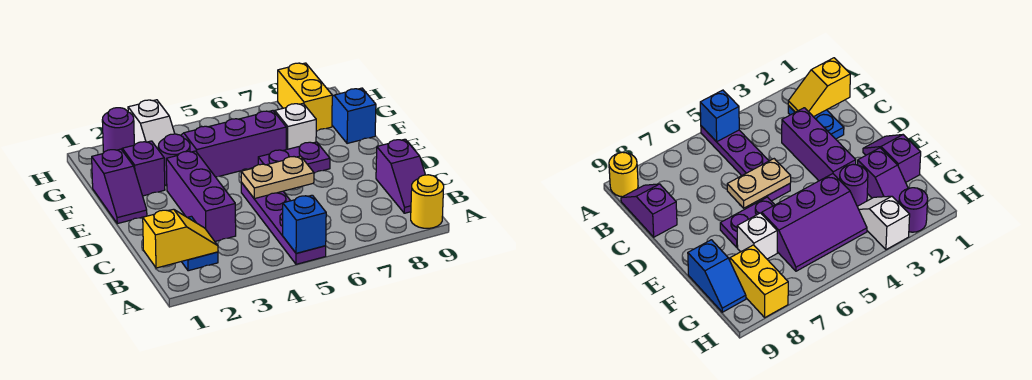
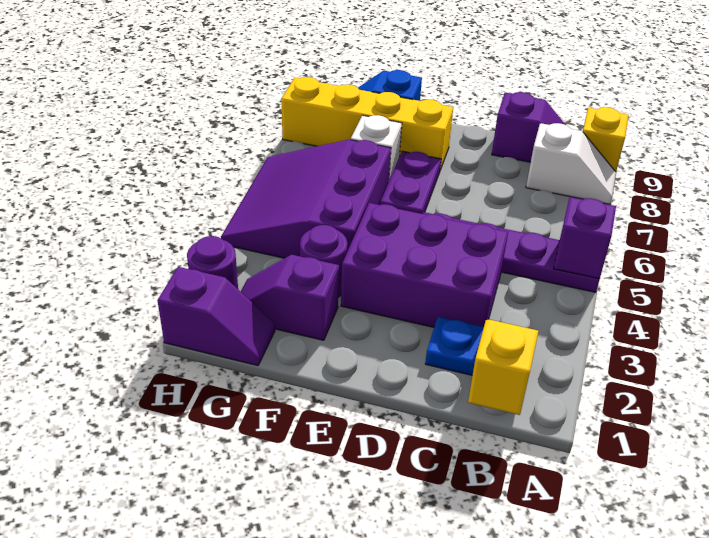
blue brick A5 level 2 -> purple brick A5 level 2
yellow round brick A9 level 1 -> yellow brick A9 level 1
purple brick C3:E3 level 1 -> purple brick C3:E4 level 1
tan plate D5:D6 level 2 -> none
purple slope E1:F1 level 1 top F -> purple slope G1:H1 level 1 top H
purple slope F4:G6 level 1 top F -> purple slope F4:H6 level 1 top F
white slope G3:H3 level 1 top H -> white slope A8:B8 level 1 top B
yellow brick G8:H8 level 1 -> yellow brick E8:H8 level 1

